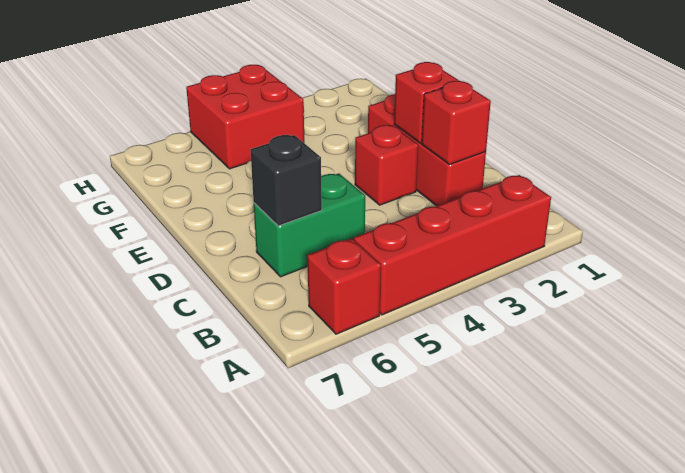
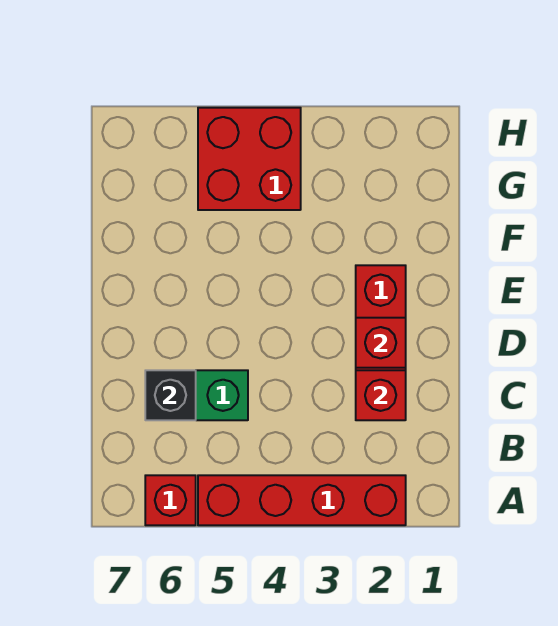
red brick D3 level 1 -> none

